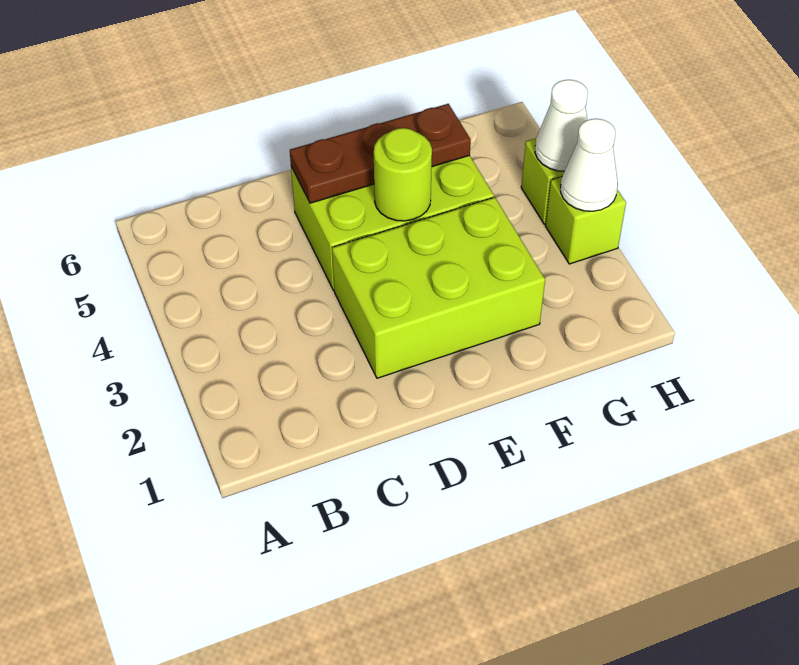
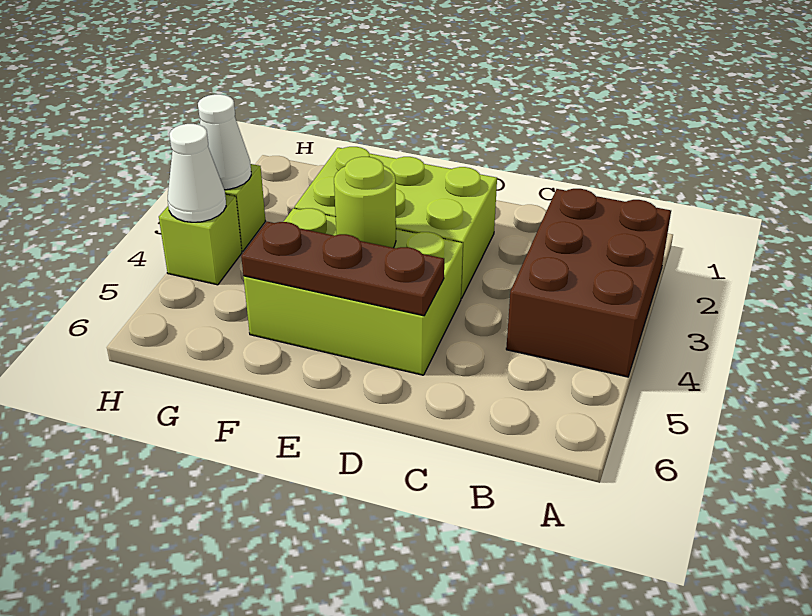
none -> brown brick A2:B4 level 1

